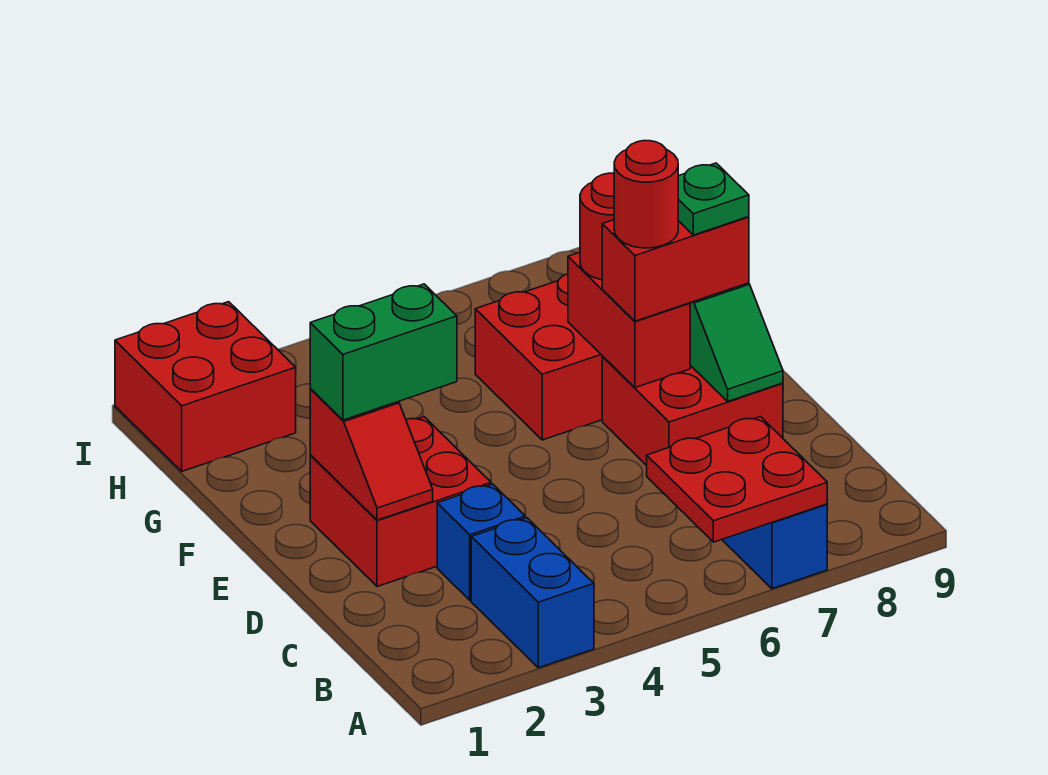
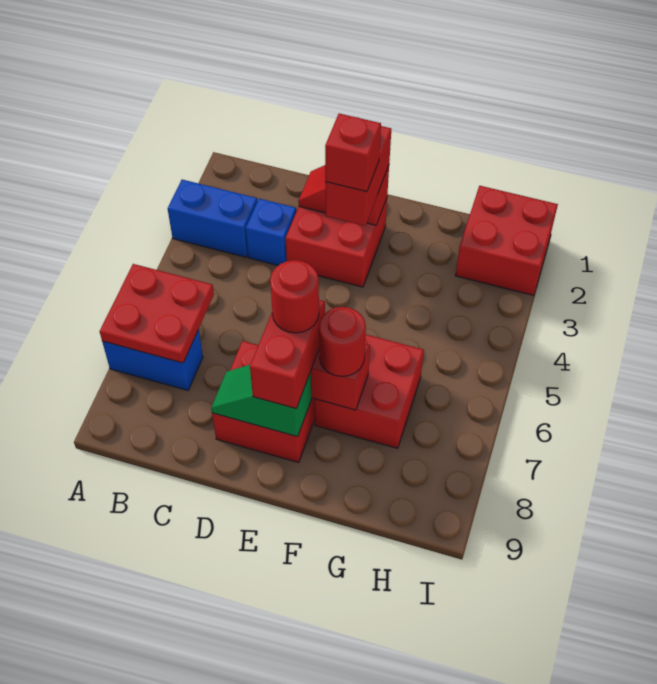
green brick E2:E3 level 3 -> red brick E2:E3 level 3
none -> red brick E3 level 4
green plate E8 level 4 -> none

